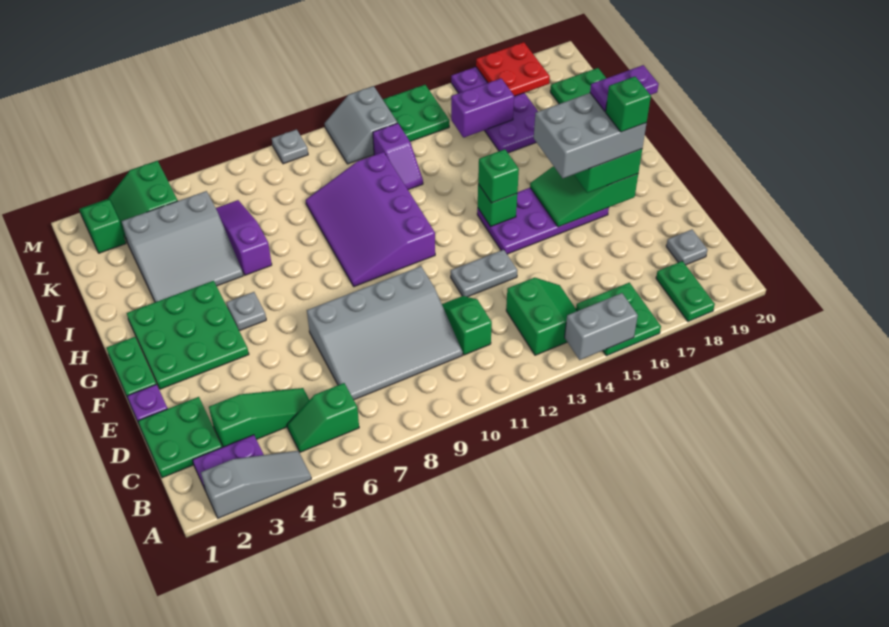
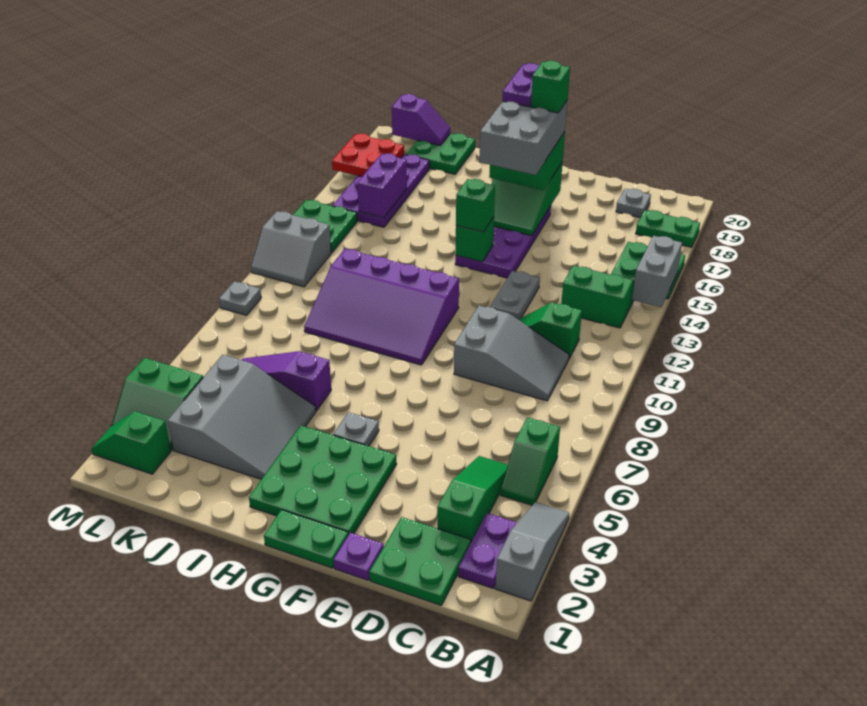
grey slope C7:E10 level 1 top E -> grey slope C9:E10 level 1 top E
purple slope J12:K12 level 1 top K -> purple slope K20:L20 level 2 top L
purple plate J16:M17 level 1 -> purple plate K15:L18 level 1

